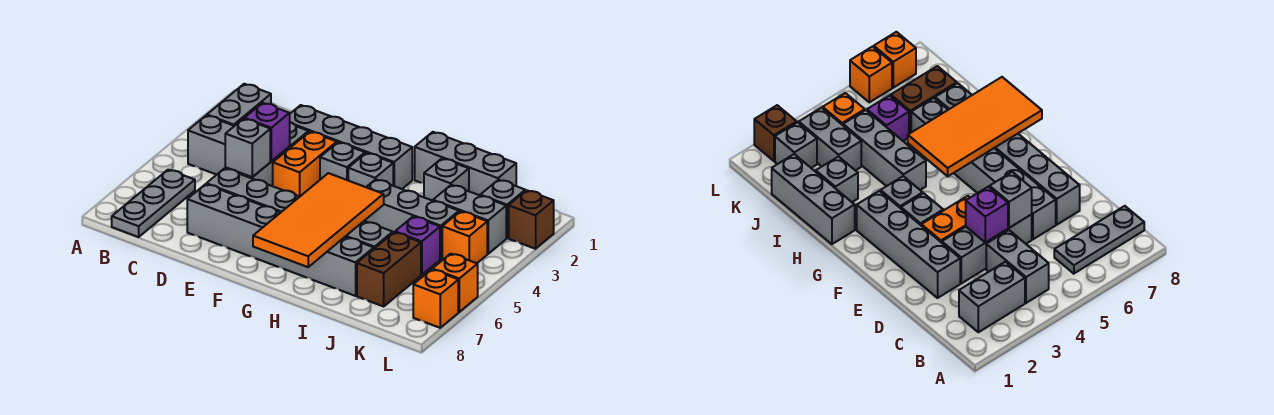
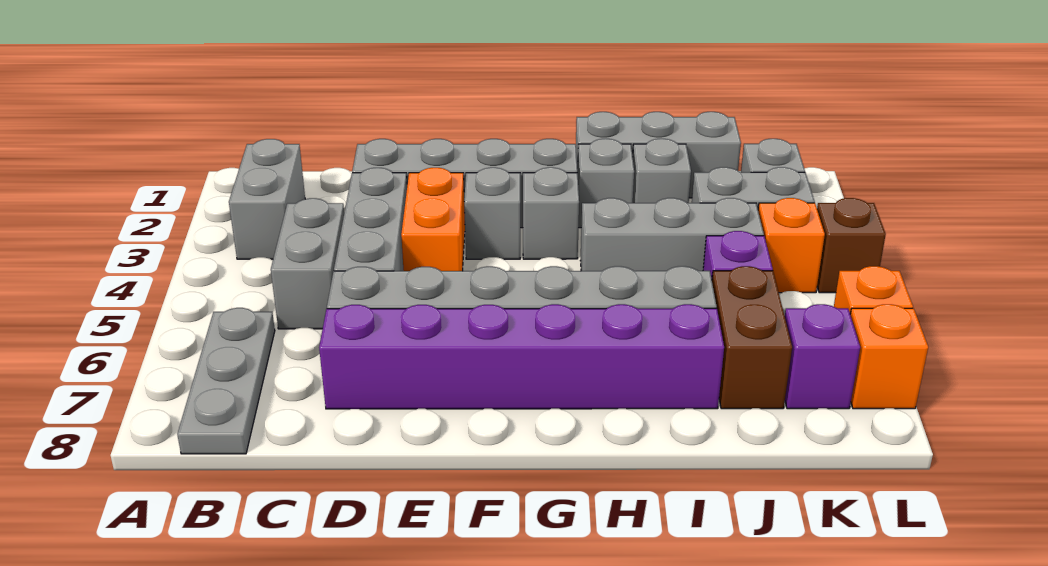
grey brick B4:C4 level 1 -> grey brick C4:C5 level 1
purple brick D4 level 2 -> purple brick K7 level 1
grey brick D5 level 2 -> grey brick H2 level 1
grey brick D7:I7 level 1 -> purple brick D7:I7 level 1
orange tile G5:H8 level 2 -> none
brown brick L2 level 1 -> brown brick L4 level 1

